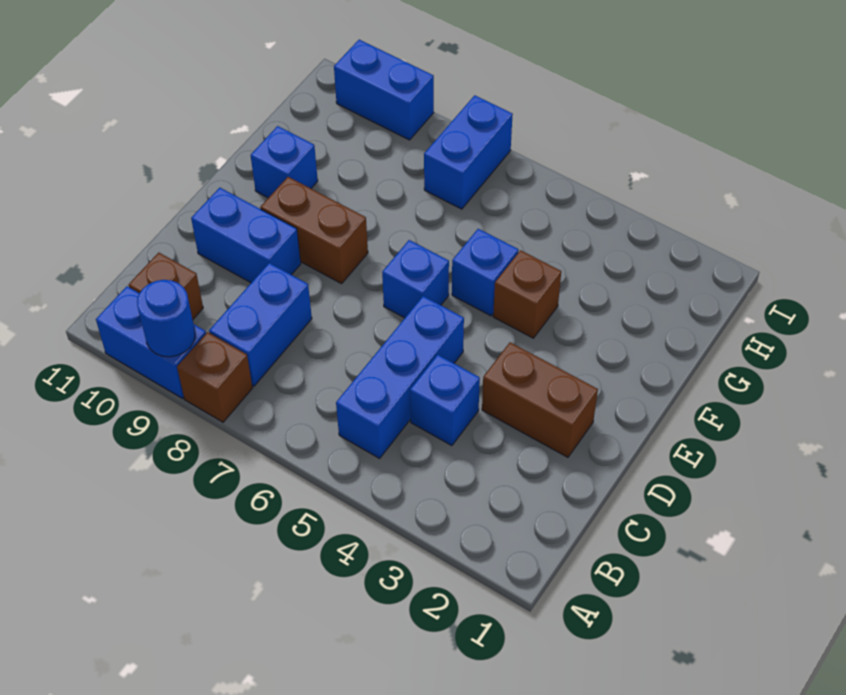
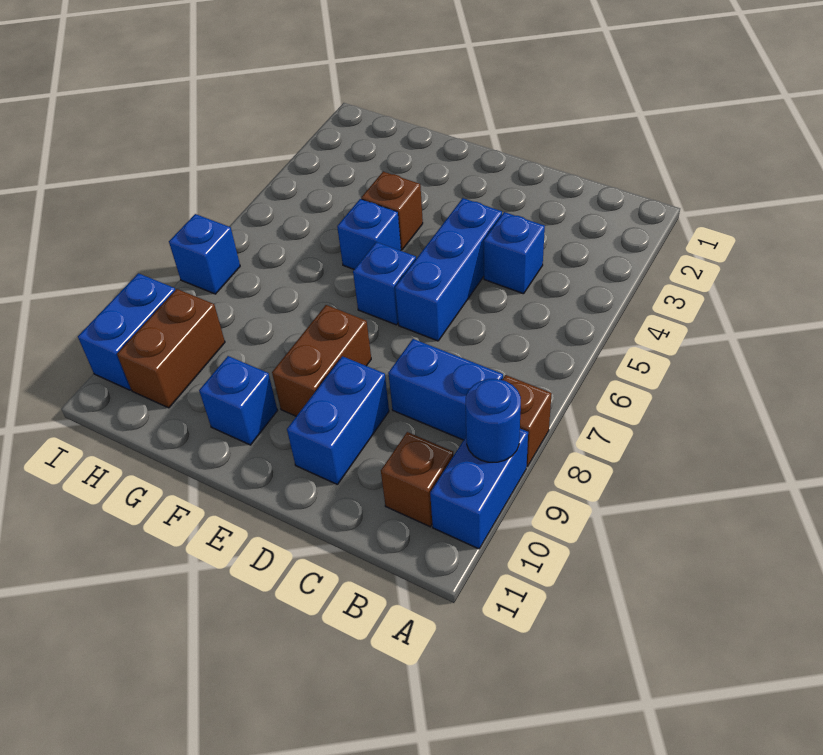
blue brick B5:D5 level 1 -> blue brick D4:D6 level 1
brown brick D2:D3 level 1 -> brown brick H9:H10 level 1
blue brick H7:I7 level 1 -> blue brick I7 level 1

